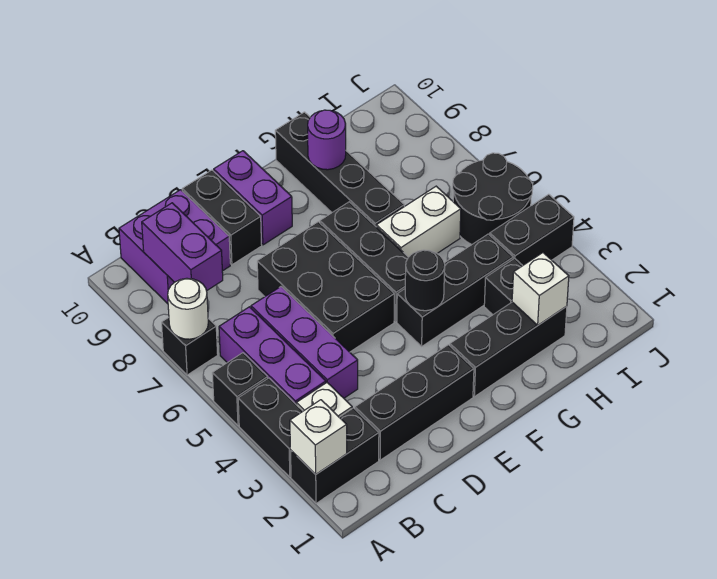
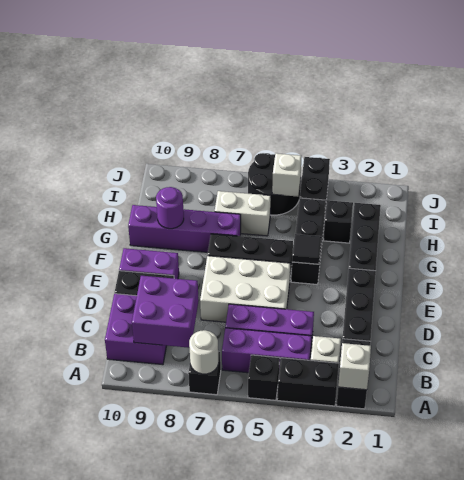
purple brick B8:B9 level 2 -> purple brick B8:C9 level 2
black brick D5:E7 level 1 -> white brick D5:E7 level 1
black round brick F4 level 2 -> black tile F4 level 2
white brick G6:H6 level 1 -> white brick H6:H7 level 1
black brick G7:G10 level 1 -> purple brick G7:G10 level 1
white brick H2 level 2 -> white brick I5 level 2

